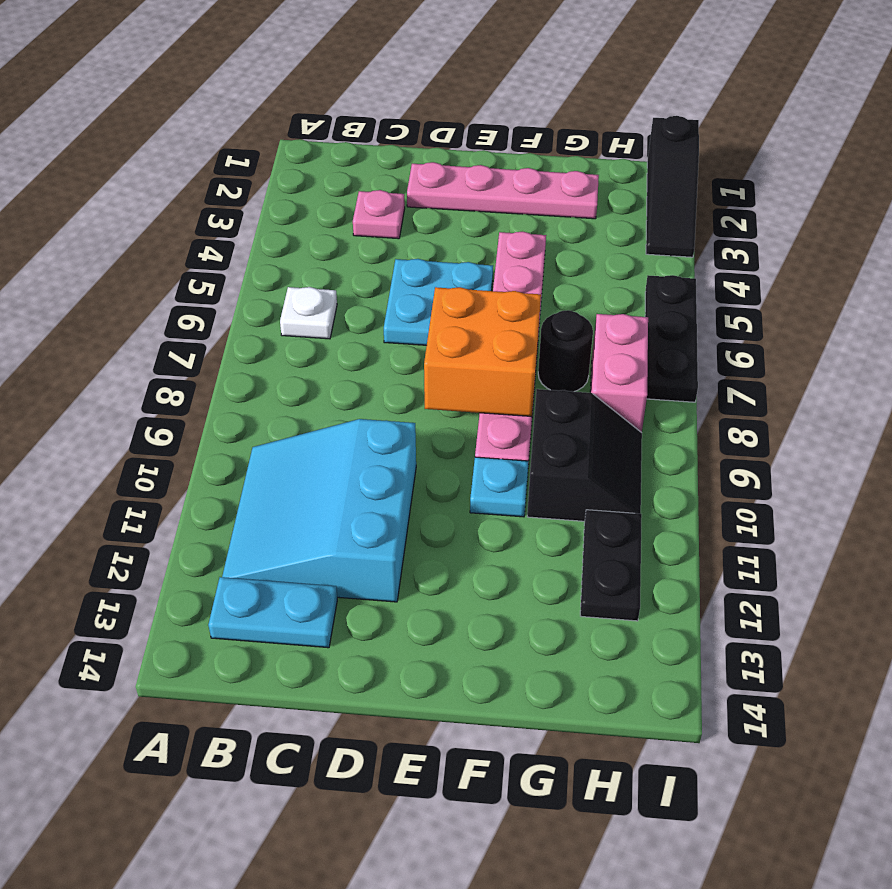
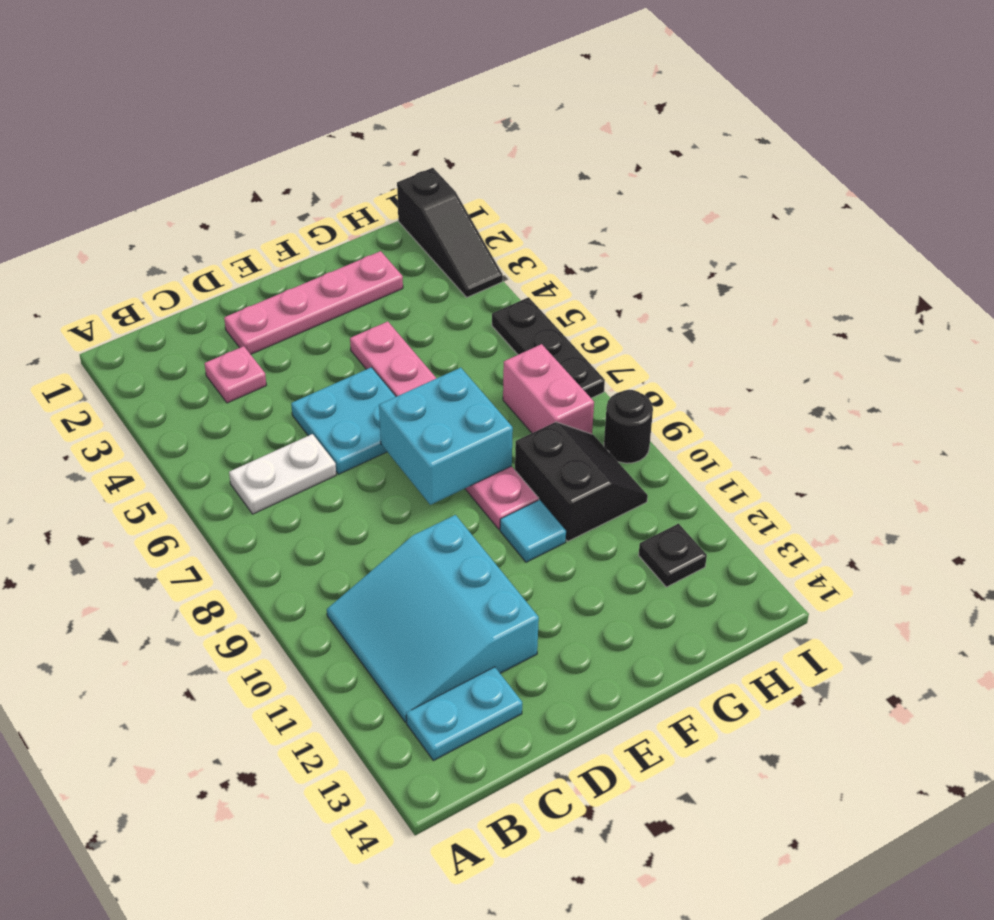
white plate B6 level 1 -> white plate B6:C6 level 1
orange brick E7:F8 level 2 -> cyan brick E7:F8 level 2
cyan plate F10 level 1 -> cyan tile F10 level 1
black round brick G7 level 1 -> black round brick I9 level 1
black plate H11:H12 level 1 -> black plate H12 level 1

